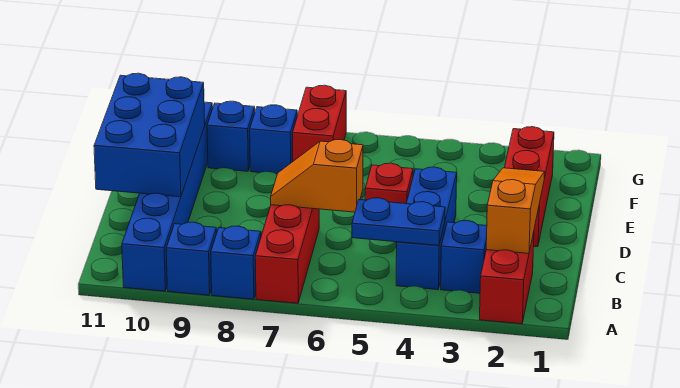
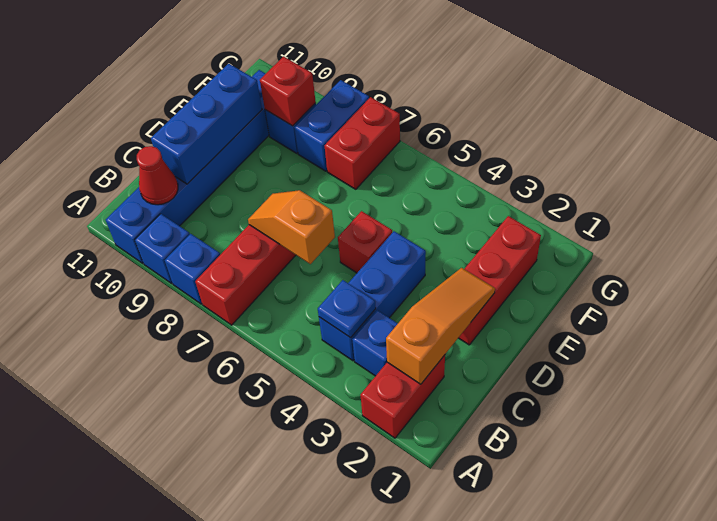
blue plate B4:B5 level 2 -> blue plate B4 level 2
none -> red cone B10 level 2
blue brick C10:E11 level 2 -> blue brick C10:E10 level 2
blue brick F8 level 1 -> blue brick F8:G8 level 1
none -> red brick F9 level 2

